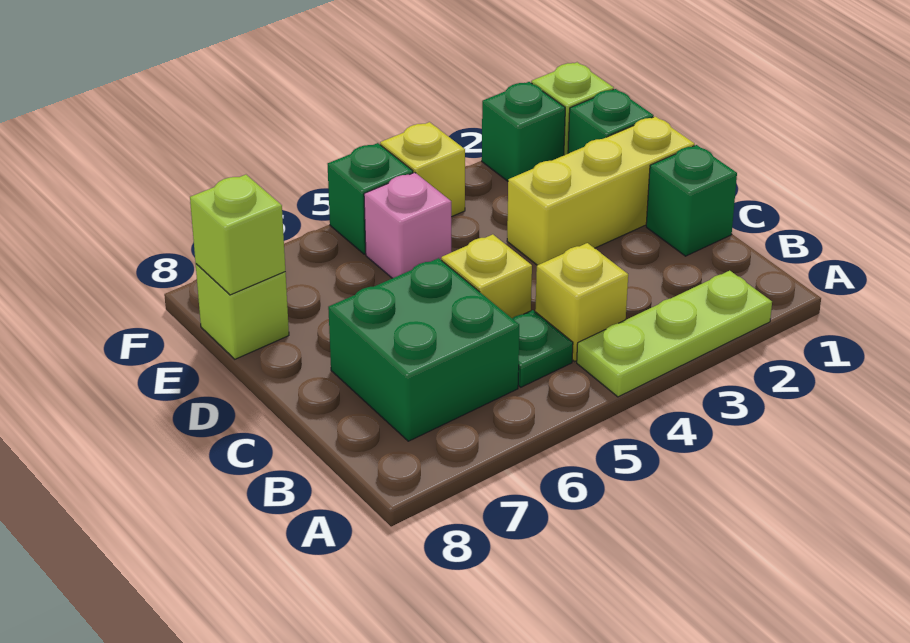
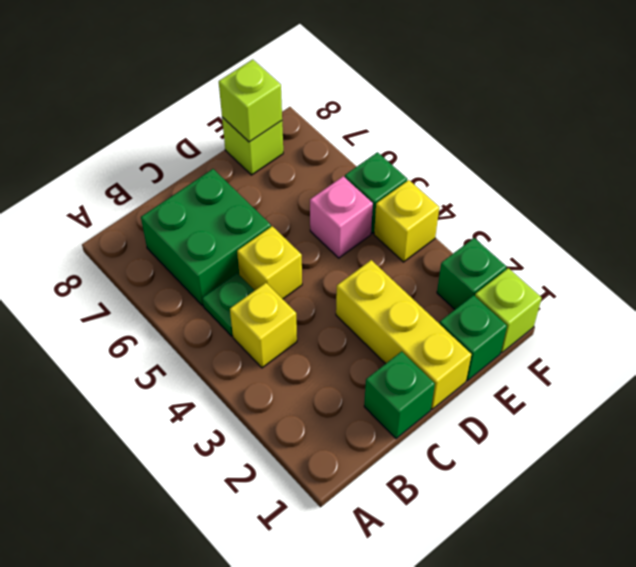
lime plate A2:A4 level 1 -> none

